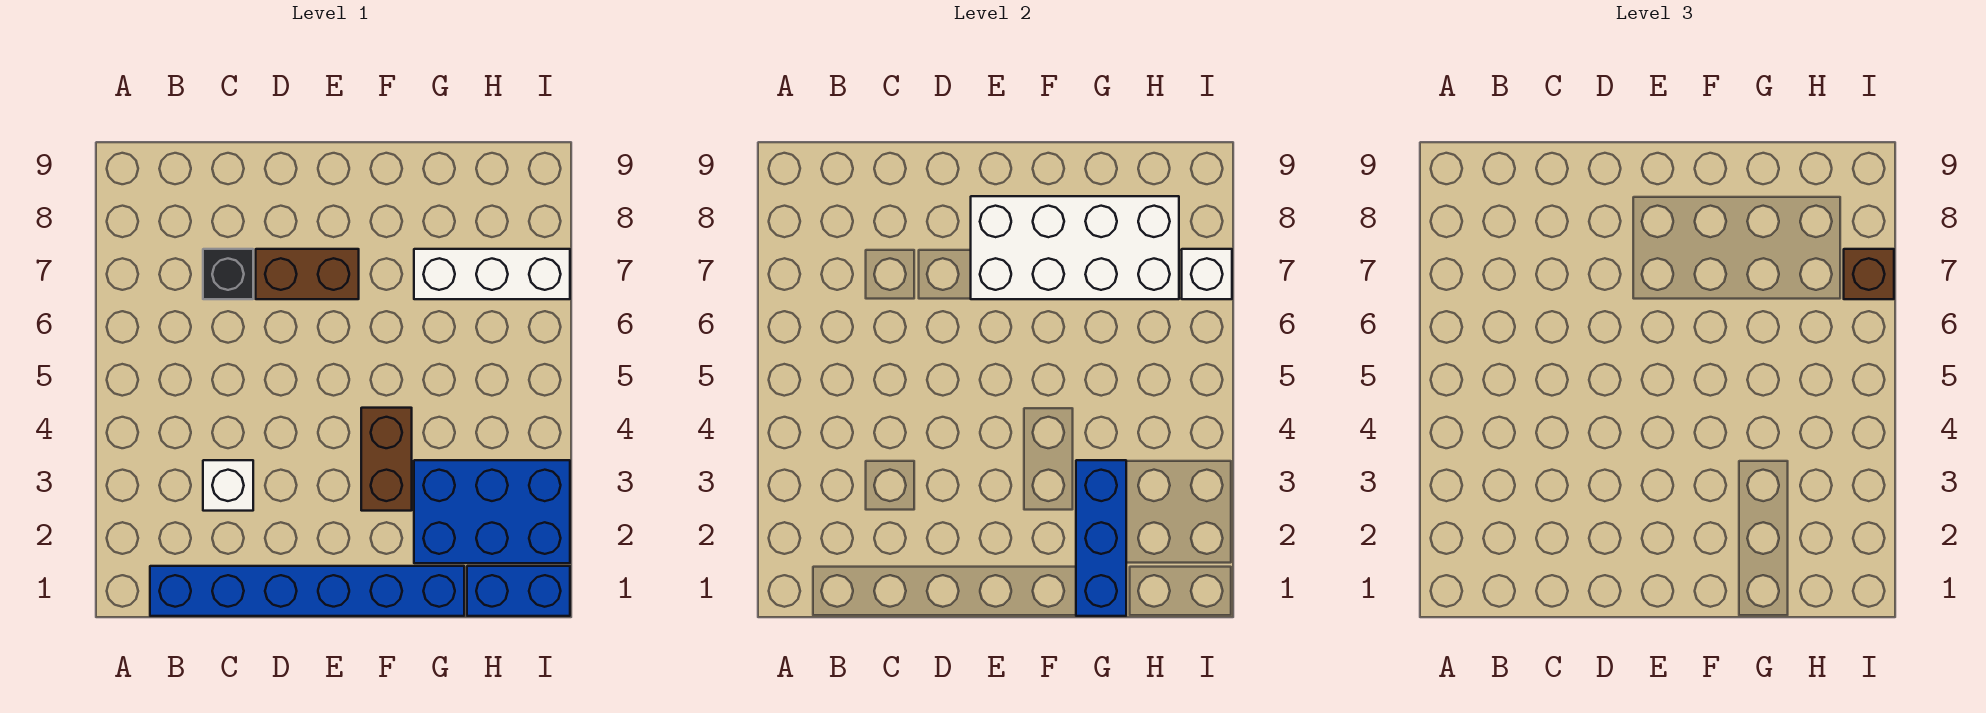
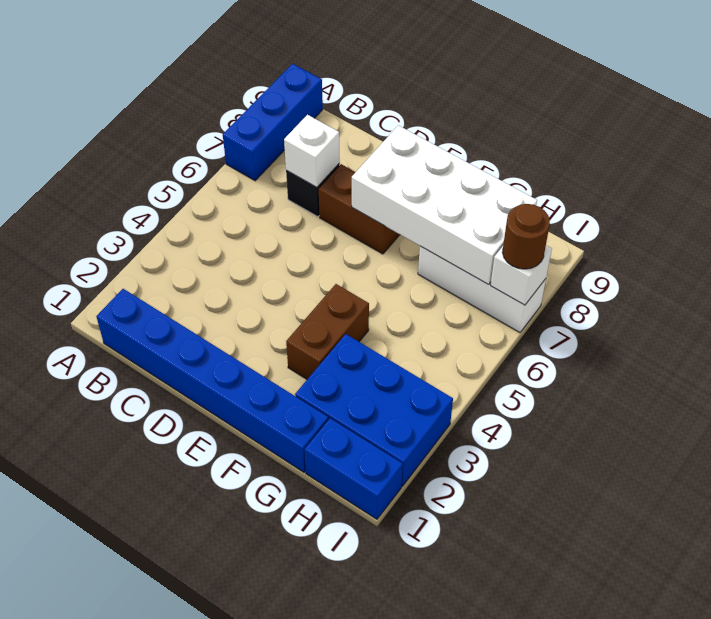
white brick C3 level 1 -> white brick C7 level 2
blue brick G1:G3 level 2 -> blue brick A7:A9 level 1
brown brick I7 level 3 -> brown round brick I7 level 3

